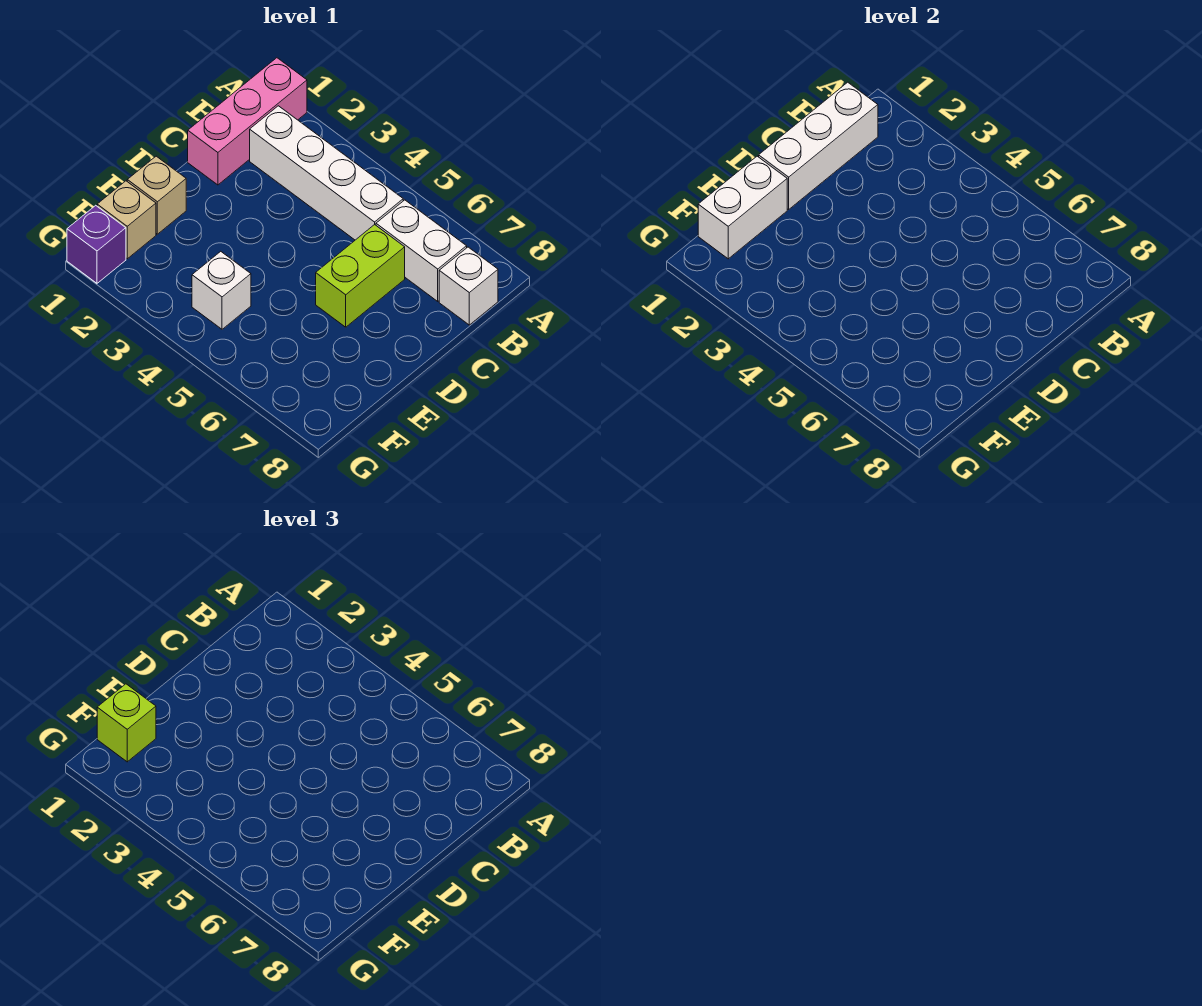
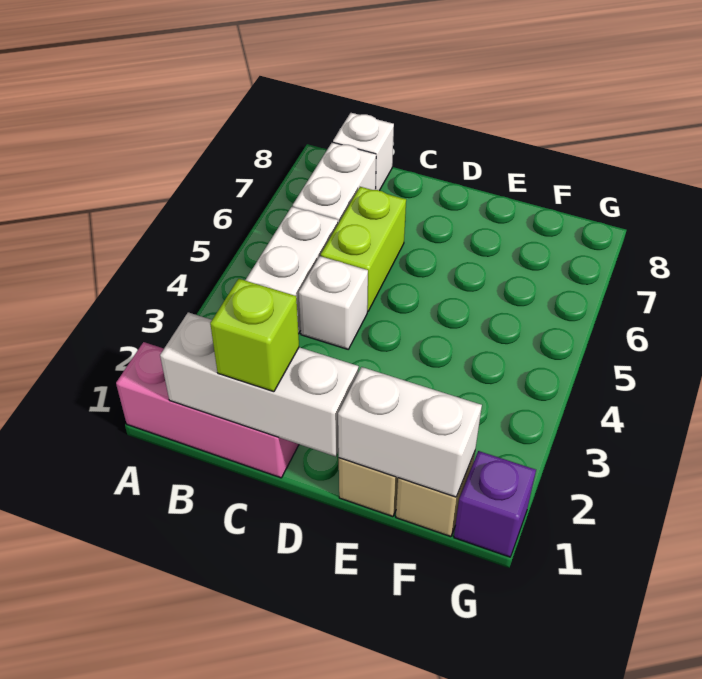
lime brick C6:D6 level 1 -> lime brick C5:C6 level 1
lime brick F1 level 3 -> lime brick C1 level 3
white brick F4 level 1 -> white brick C4 level 1

